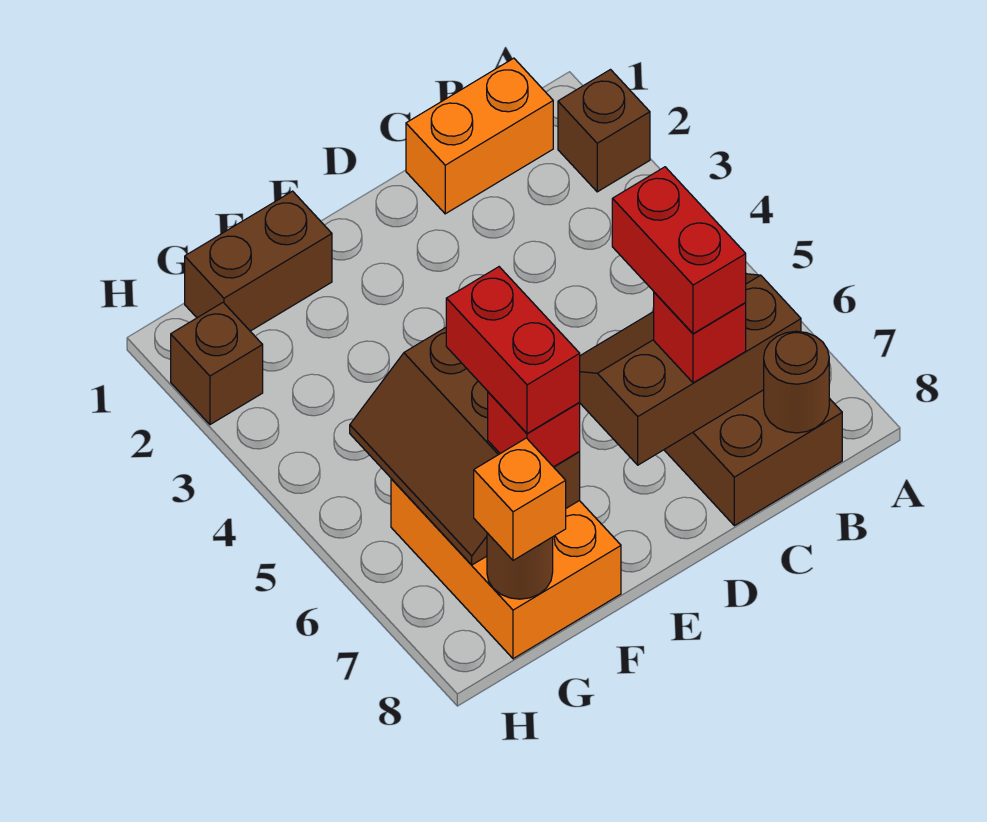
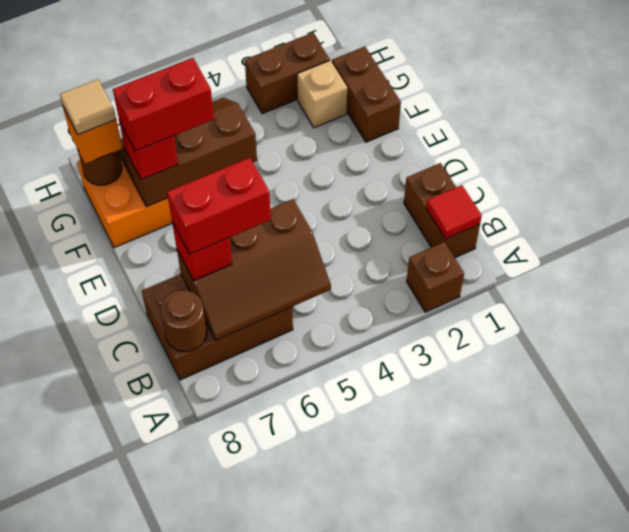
orange brick B1:C1 level 1 -> brown brick B1:C1 level 1
none -> red tile B1 level 2
brown slope B6:D7 level 2 top 7 -> brown slope B5:C7 level 2 top C
none -> tan brick G2 level 1
none -> tan tile G8 level 4
brown brick H2 level 1 -> brown brick H2:H3 level 1

